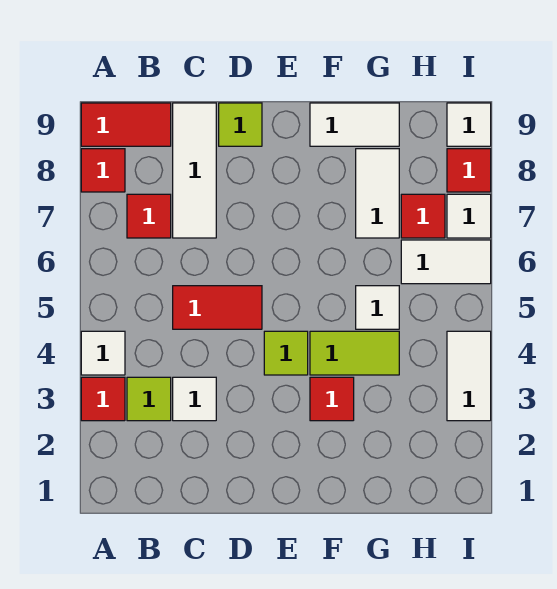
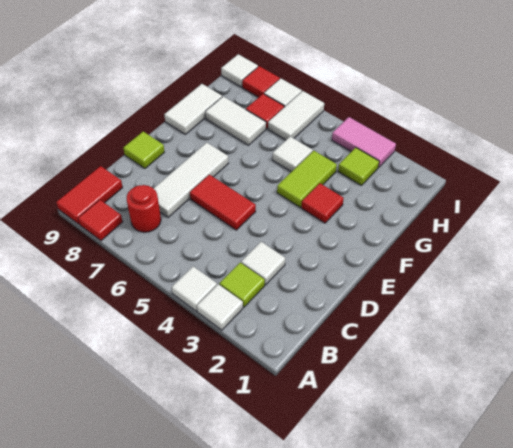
red tile A3 level 1 -> white tile A3 level 1
red tile B7 level 1 -> red round brick B7 level 1
red tile C5:D5 level 1 -> red tile D5:D6 level 1
white tile C7:C9 level 1 -> white tile C7:E7 level 1
lime tile E4 level 1 -> lime tile H3 level 1
white tile I3:I4 level 1 -> pink tile I3:I4 level 1

